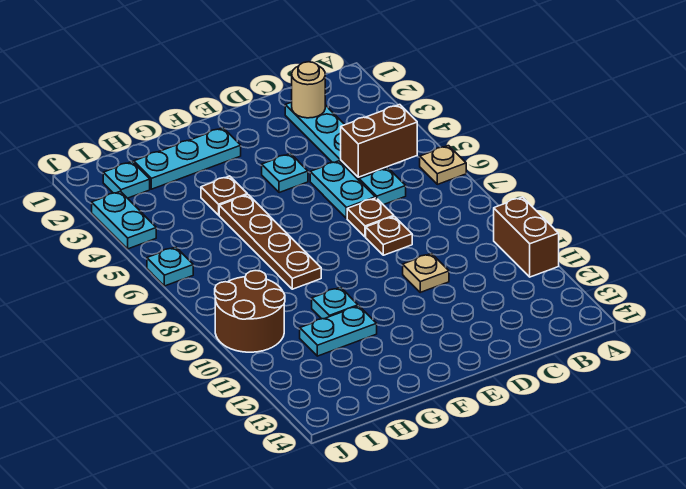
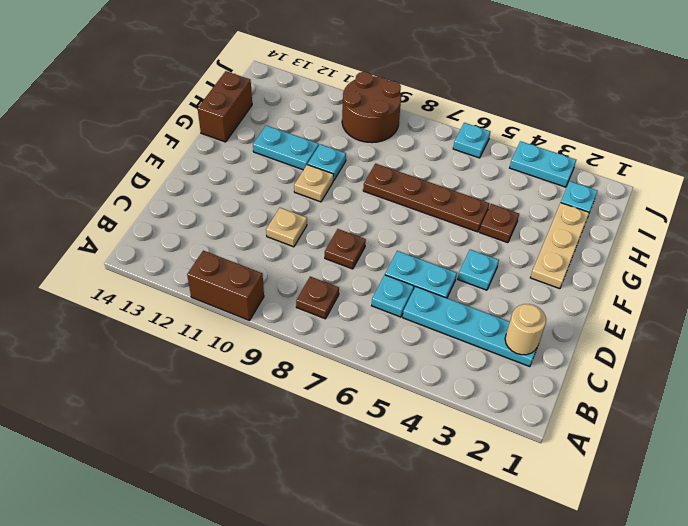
tan plate A6 level 1 -> tan plate F10 level 1
brown brick B5:C5 level 2 -> brown brick G14:H14 level 1
brown plate D7 level 1 -> brown plate B8 level 1
cyan plate F2:H2 level 1 -> tan plate F2:H2 level 1
cyan plate G11:H11 level 1 -> cyan plate G11:G12 level 1

